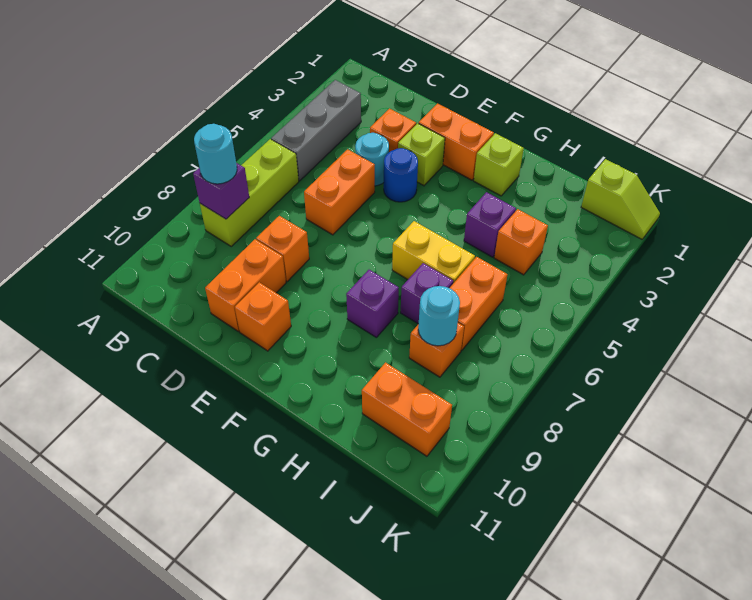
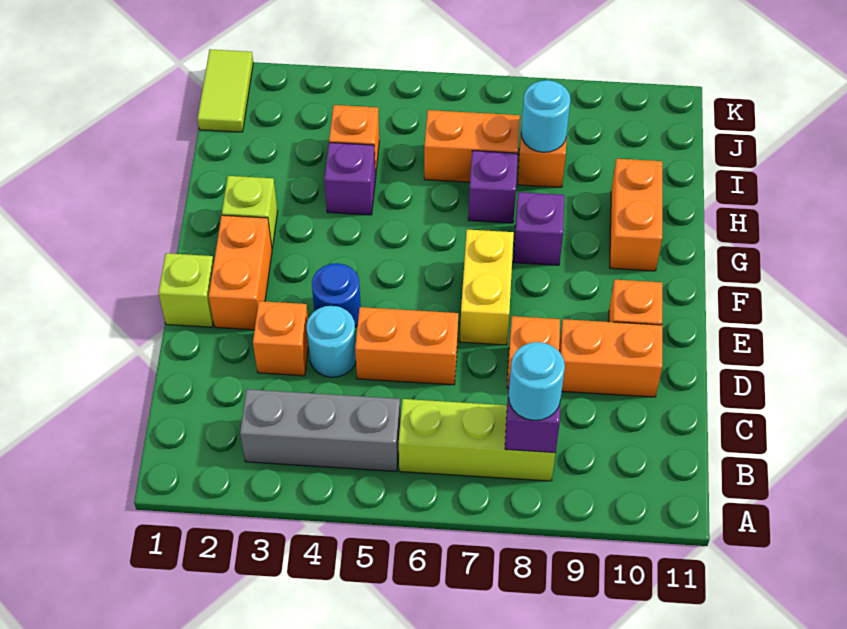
lime brick E3 level 1 -> lime brick E1 level 1
yellow brick G6:H6 level 1 -> yellow brick E7:F7 level 1
orange brick I10:J10 level 1 -> orange brick G10:H10 level 1
lime slope J1:K1 level 1 top J -> lime tile J1:K1 level 1

